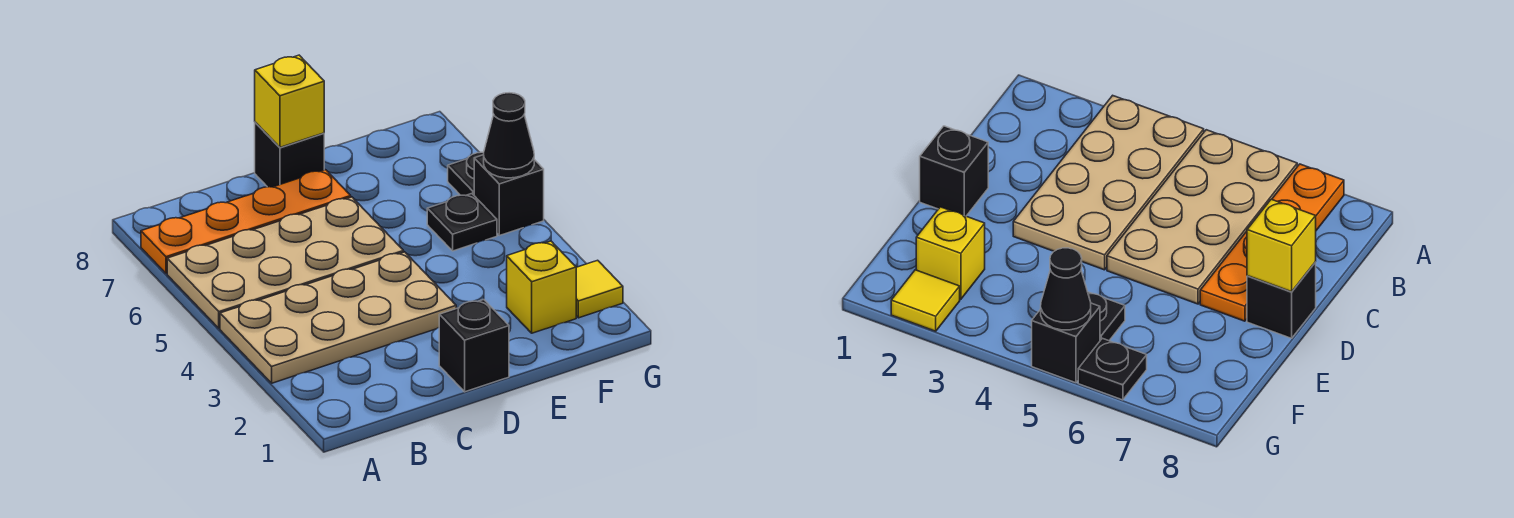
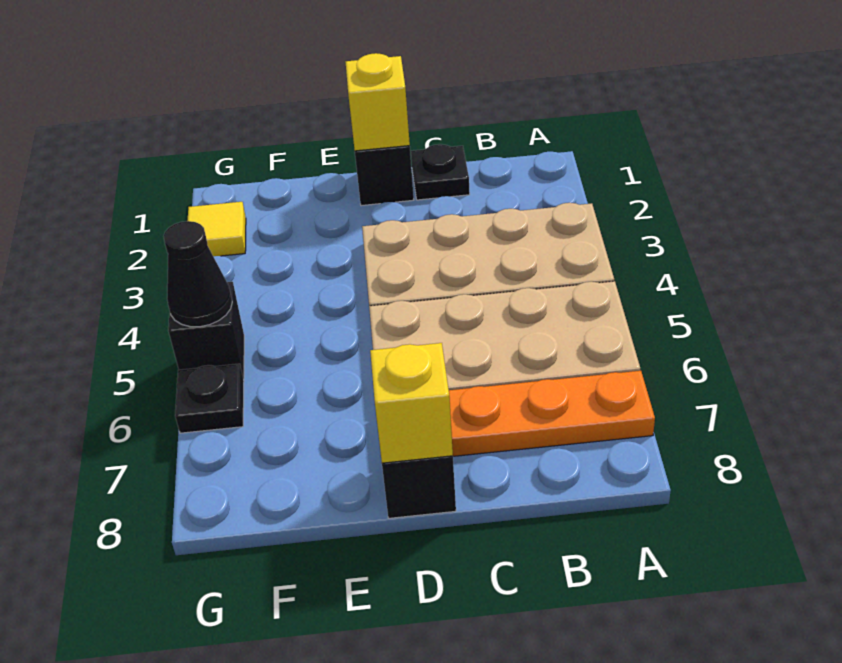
yellow brick F2 level 1 -> yellow brick D1 level 2
black plate F5 level 1 -> black plate C1 level 1

